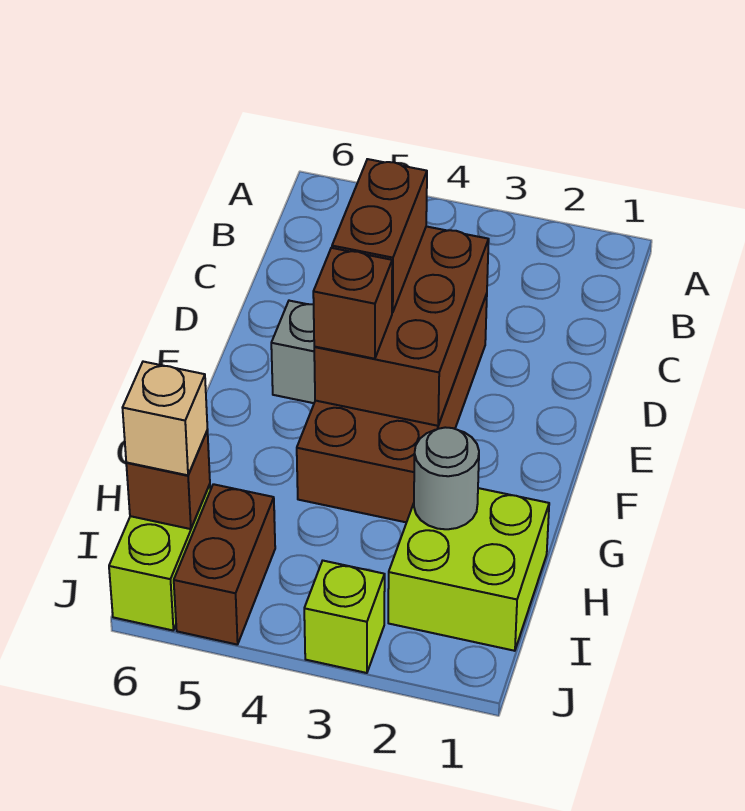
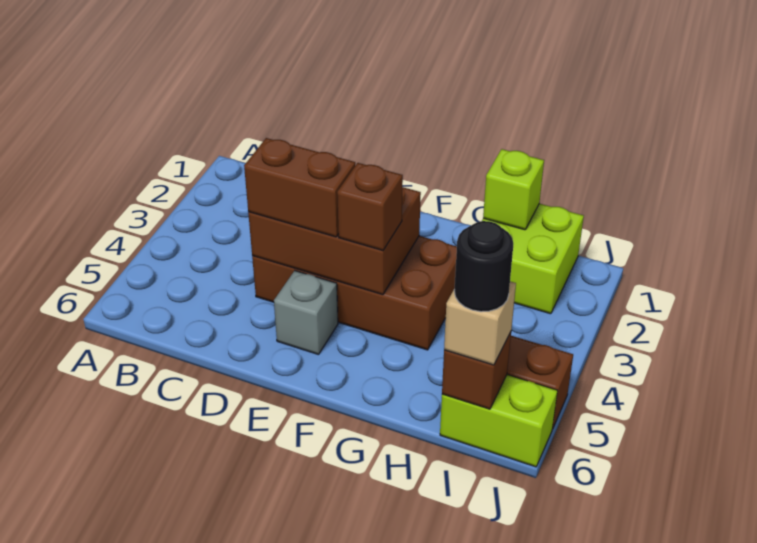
grey round brick H2 level 2 -> none
none -> black round brick I6 level 4
lime brick J3 level 1 -> lime brick H1 level 2

